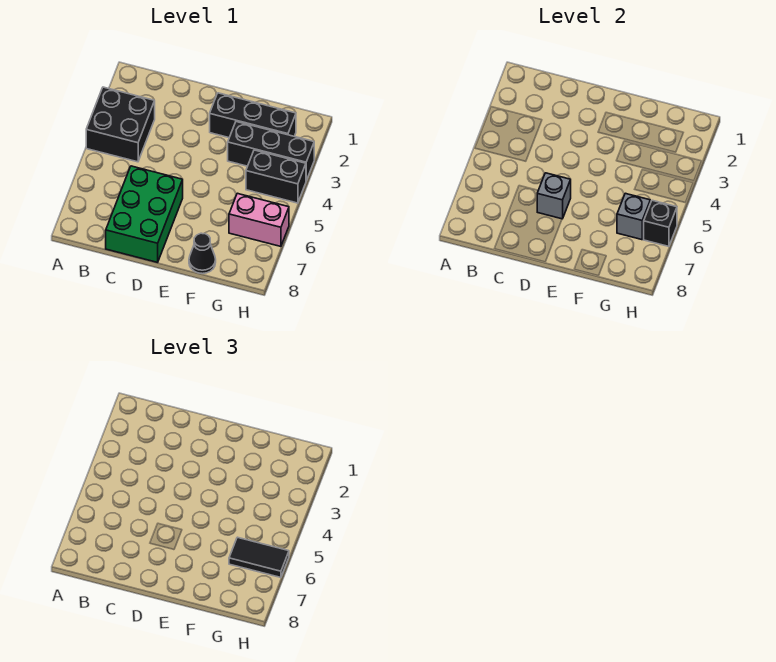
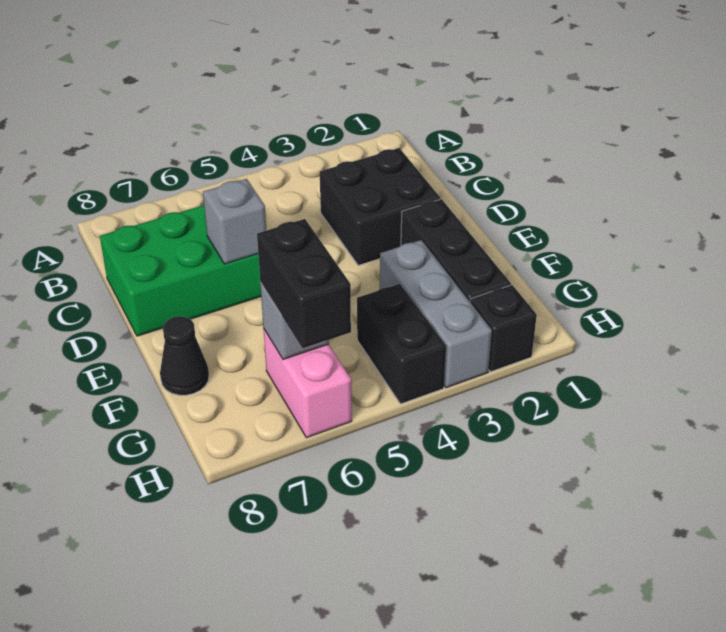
black brick A3:B4 level 1 -> black brick C2:D3 level 1
black brick F3:H3 level 1 -> grey brick F3:H3 level 1
black tile G6:H6 level 3 -> black brick G6:H6 level 3
black brick H6 level 2 -> black brick H2 level 1

